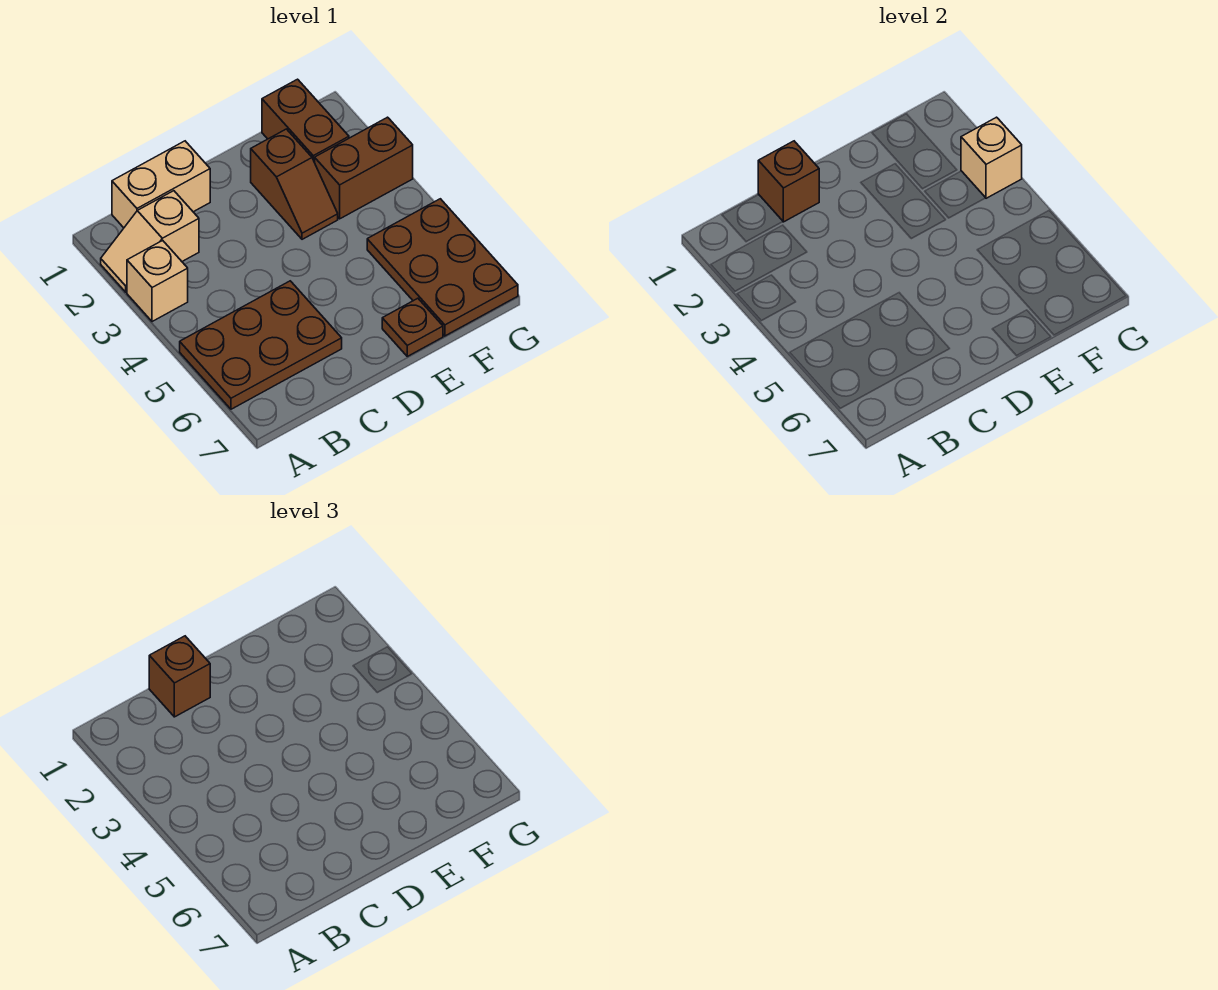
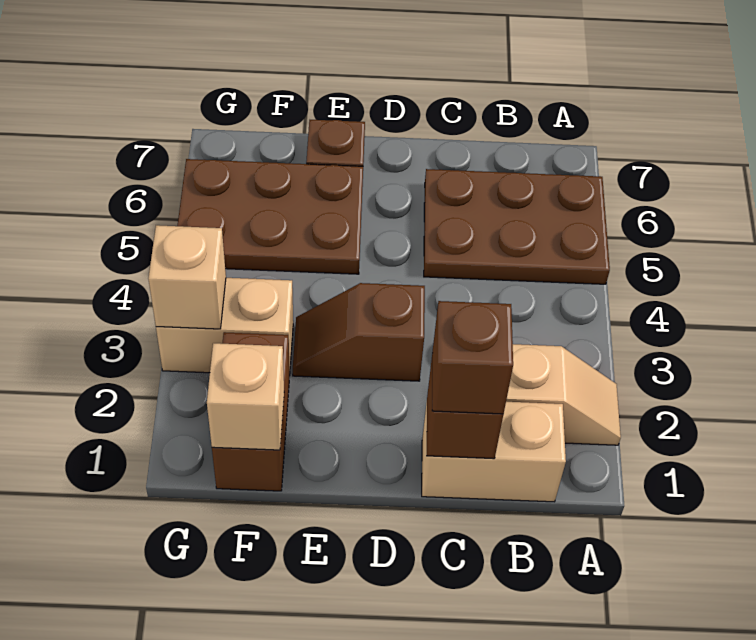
tan brick A3 level 1 -> tan brick F1 level 2
brown slope E2:E3 level 1 top 2 -> brown slope D3:E3 level 1 top D
brown brick F3:G3 level 1 -> tan brick F3:G3 level 1
brown plate F5:G7 level 1 -> brown plate E5:G6 level 1

